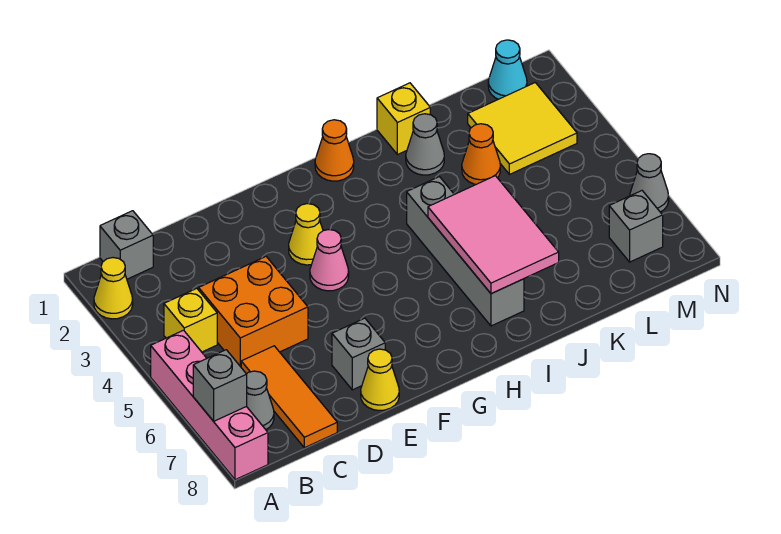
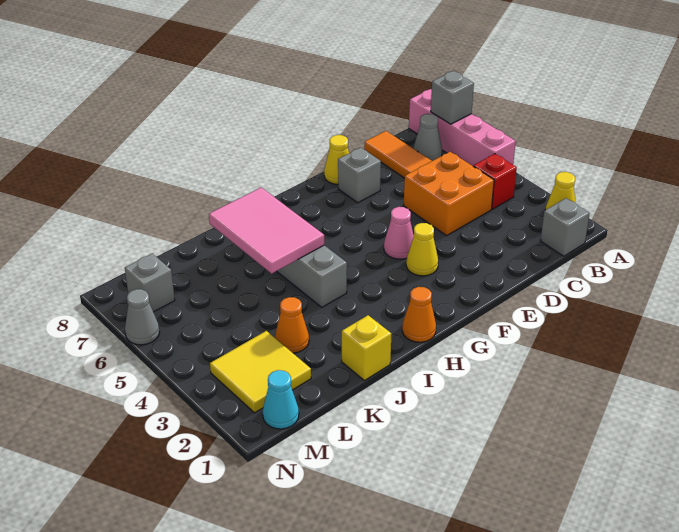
yellow brick B4 level 1 -> red brick B4 level 1
grey cone J2 level 1 -> none

